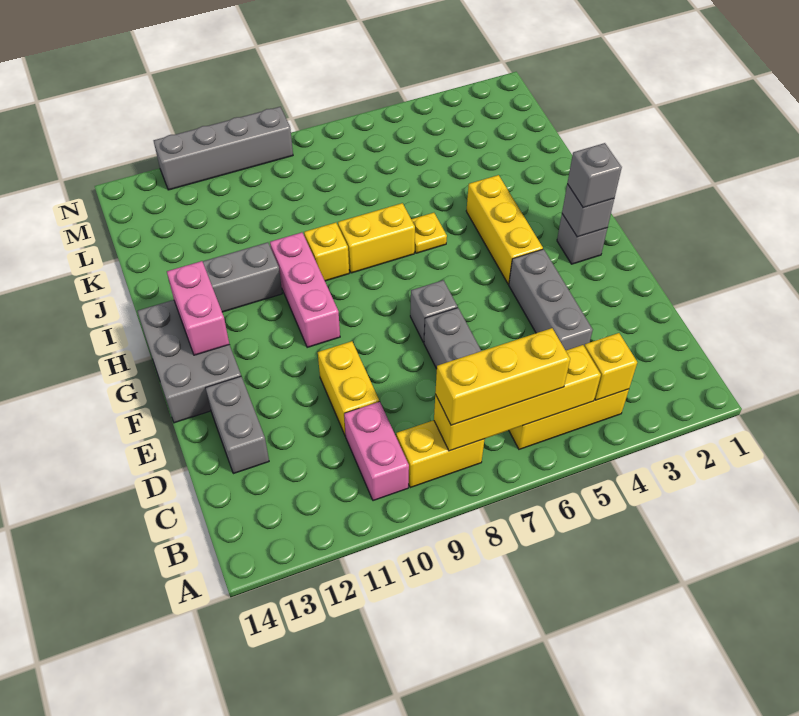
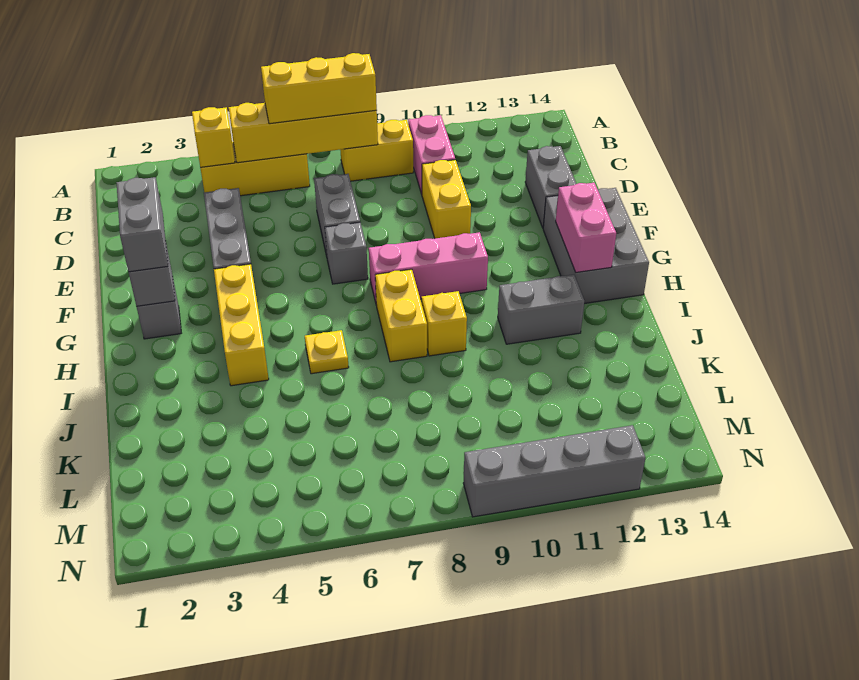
grey brick G2 level 3 -> grey brick F2:G2 level 3
pink brick G10:I10 level 1 -> pink brick G8:G10 level 1
yellow brick I7:I8 level 1 -> yellow brick H8:I8 level 1

